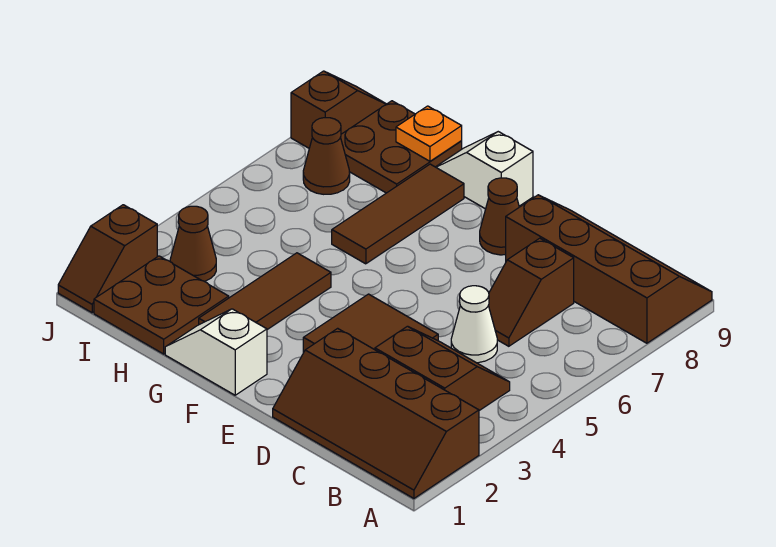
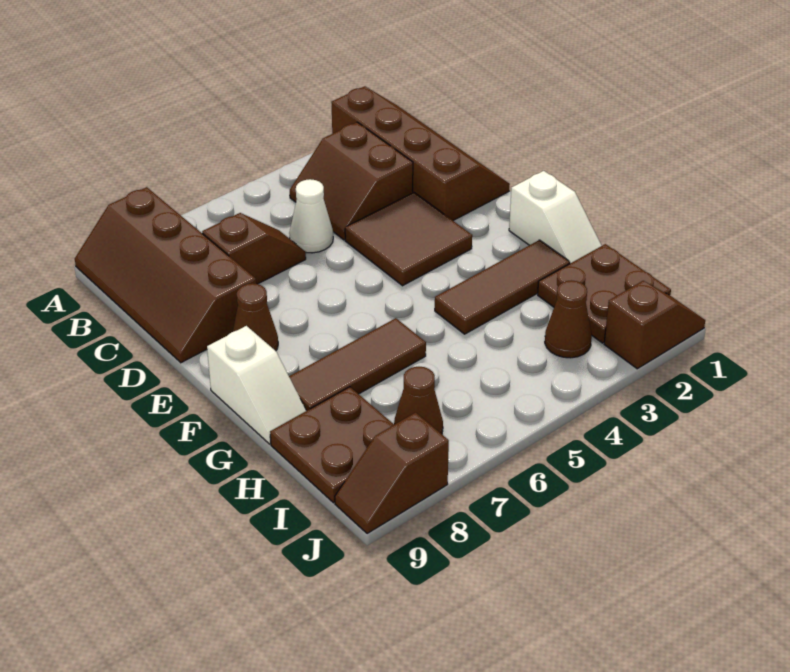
orange plate H9 level 2 -> none

